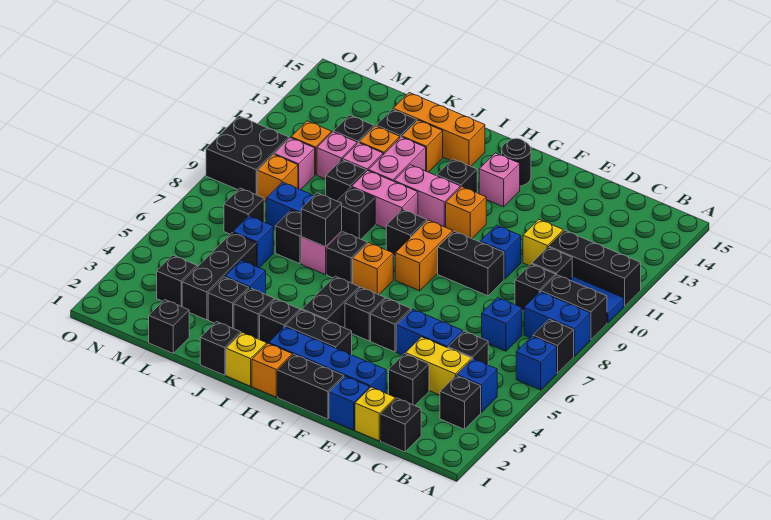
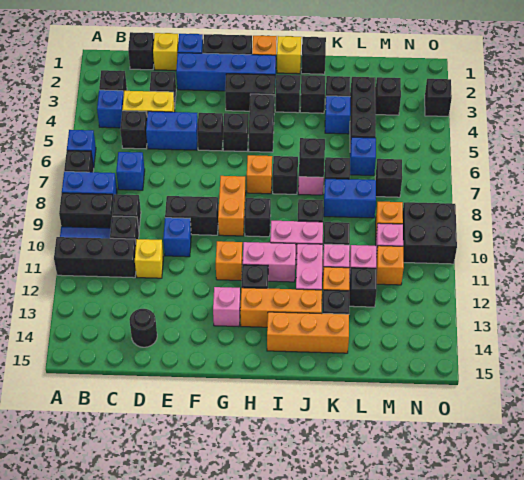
black round brick G14 level 1 -> black round brick D14 level 1
orange brick J13 level 1 -> orange brick H13:J13 level 1
black brick L1 level 1 -> black brick O3 level 1

